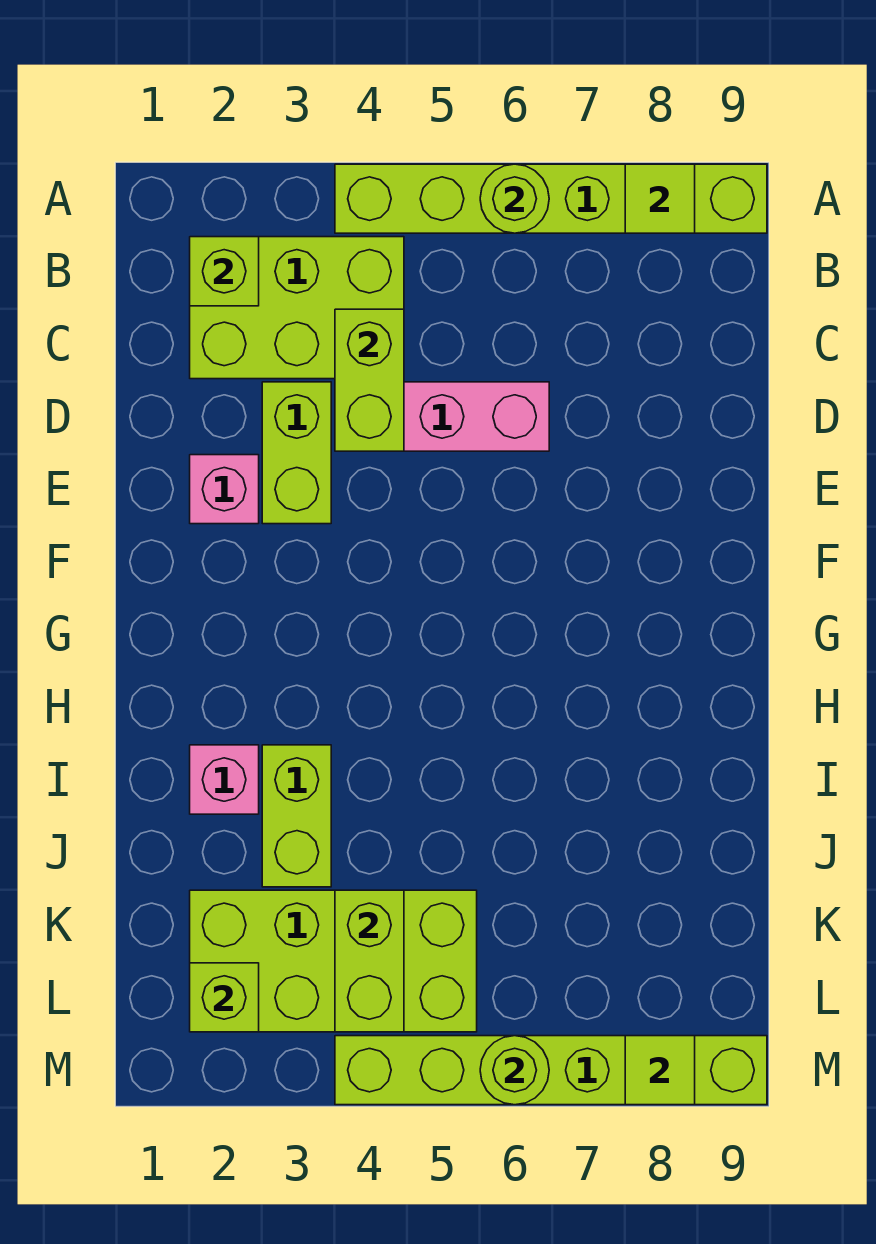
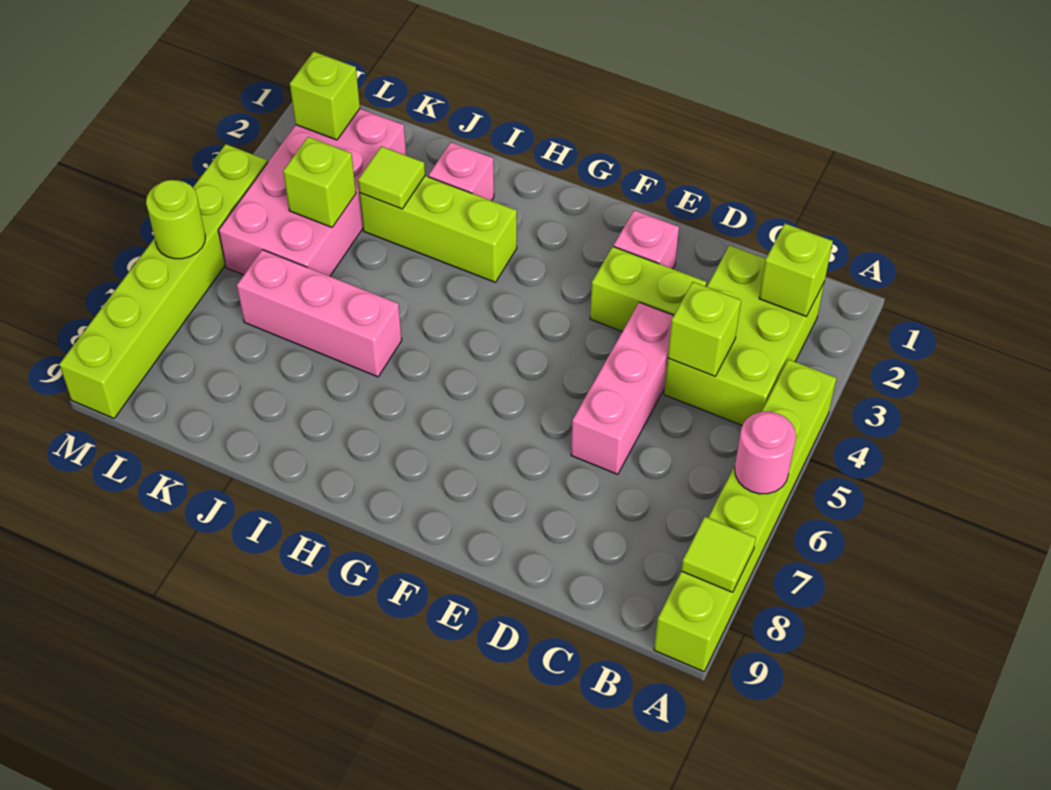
lime round brick A6 level 2 -> pink round brick A6 level 2
lime brick C4:D4 level 2 -> lime brick C4 level 2
lime brick I3:J3 level 1 -> lime brick H3:J3 level 1
none -> pink brick I6:K6 level 1
lime brick K2:L5 level 1 -> pink brick K2:L5 level 1
lime brick K4:L4 level 2 -> lime brick K4 level 2
lime tile M8 level 2 -> lime tile J3 level 2

